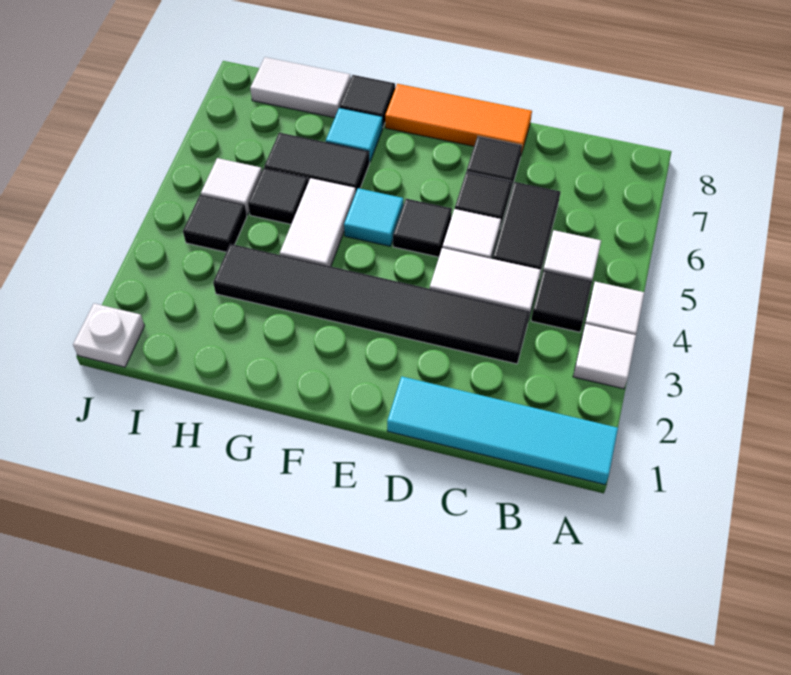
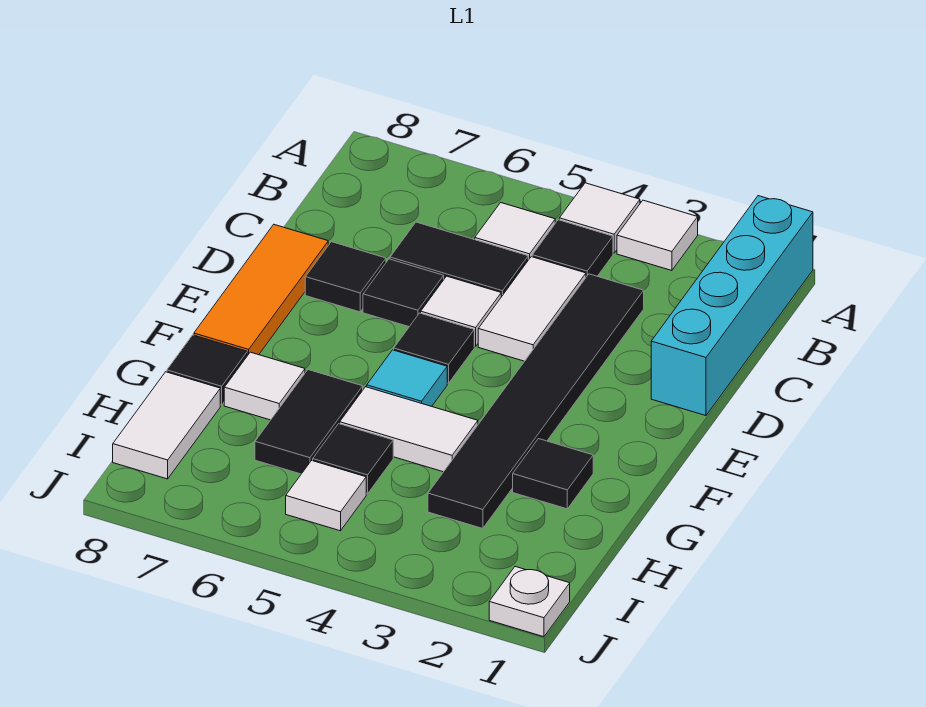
cyan tile A1:D1 level 1 -> cyan brick A1:D1 level 1
cyan tile G7 level 1 -> white tile G7 level 1
black tile I4 level 1 -> black tile G2 level 1

